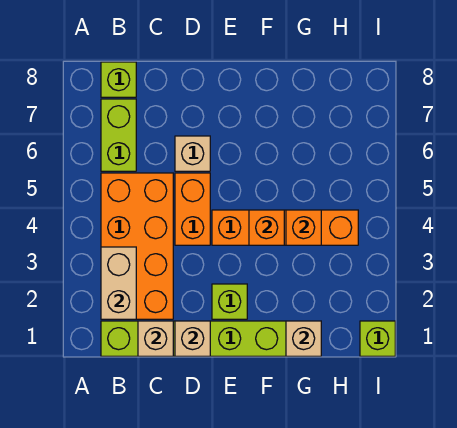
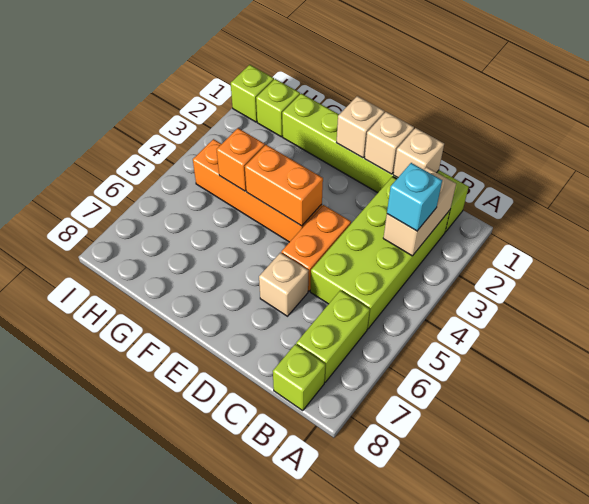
orange brick B2:C5 level 1 -> lime brick B2:C5 level 1
none -> cyan brick B3 level 3
lime brick E2 level 1 -> lime brick H1 level 1
orange brick F4 level 2 -> orange brick E4:F4 level 2
tan brick G1 level 2 -> tan brick E1 level 2

